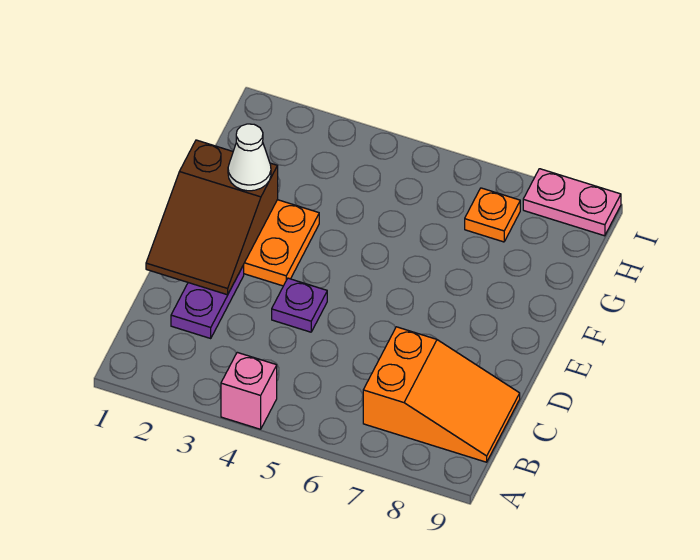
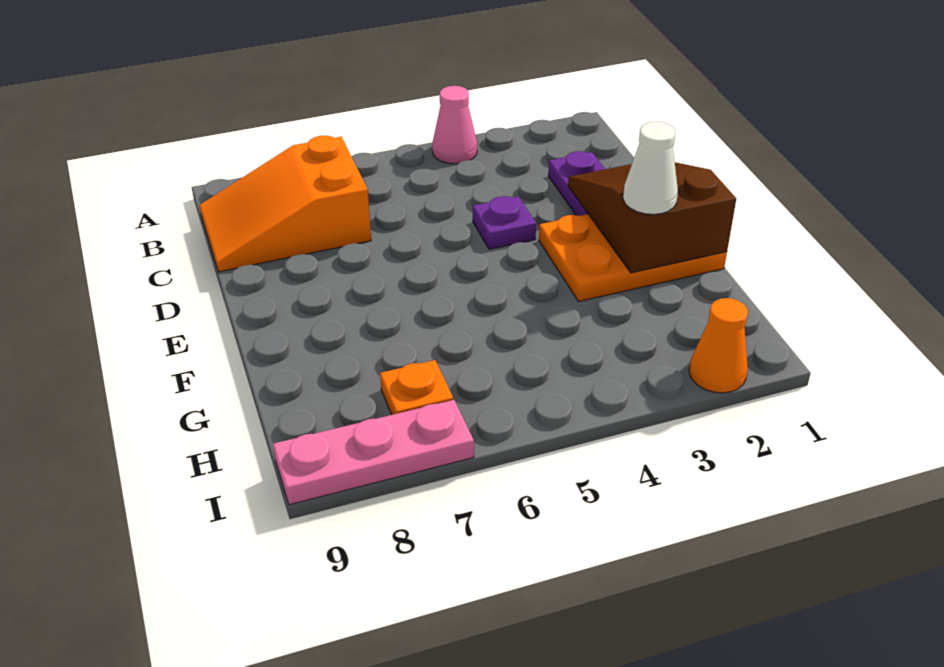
pink brick A4 level 1 -> pink cone A4 level 1
none -> orange cone I2 level 1
pink plate I8:I9 level 1 -> pink plate I7:I9 level 1

